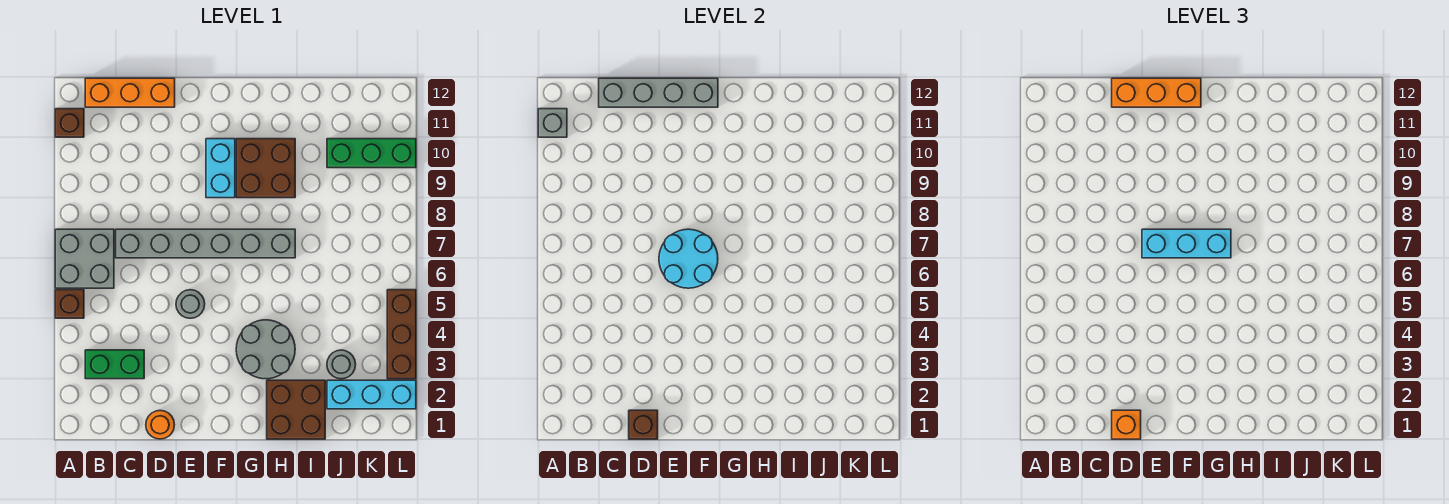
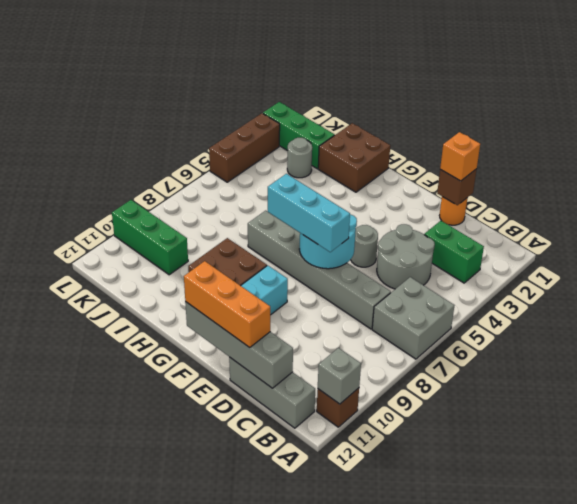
brown brick A5 level 1 -> none
orange brick B12:D12 level 1 -> grey brick B12:D12 level 1
grey round brick G3:H4 level 1 -> grey round brick C4:D5 level 1
cyan brick J2:L2 level 1 -> green brick J2:L2 level 1

